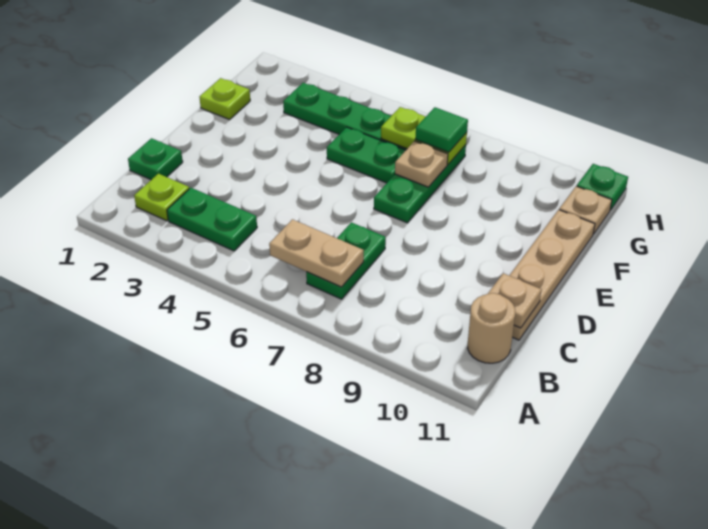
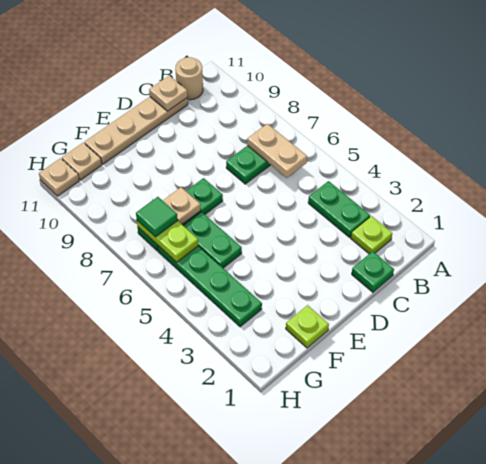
green plate H11 level 1 -> tan plate H11 level 1

